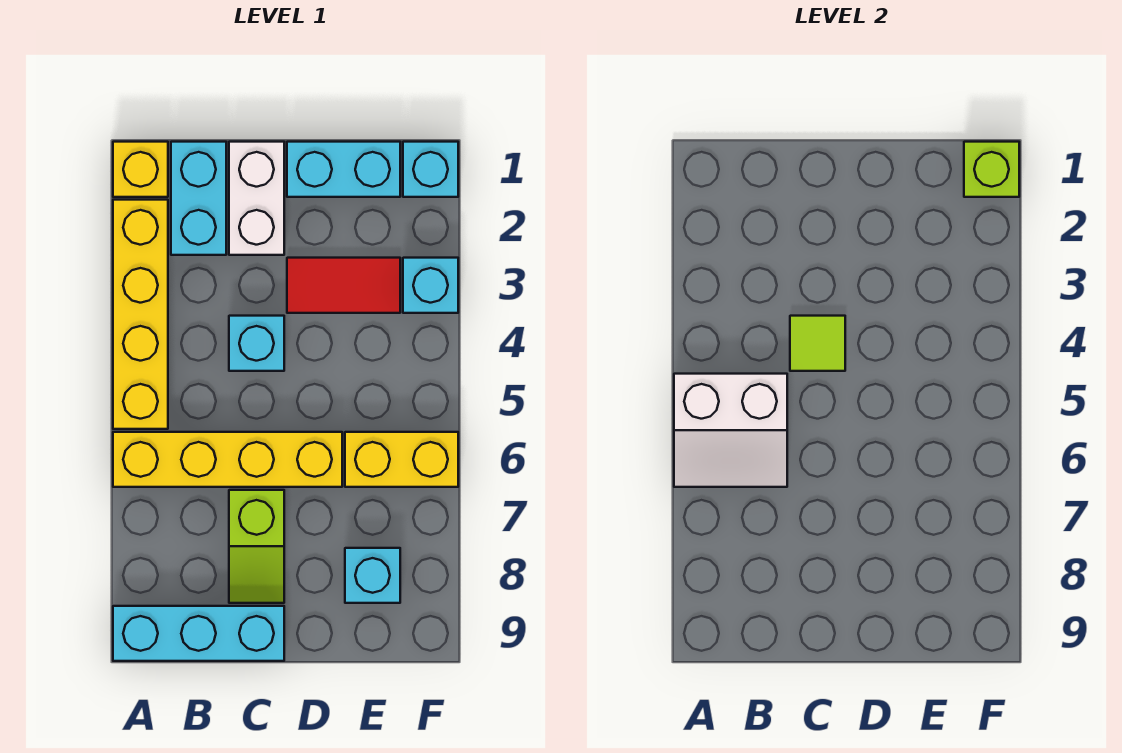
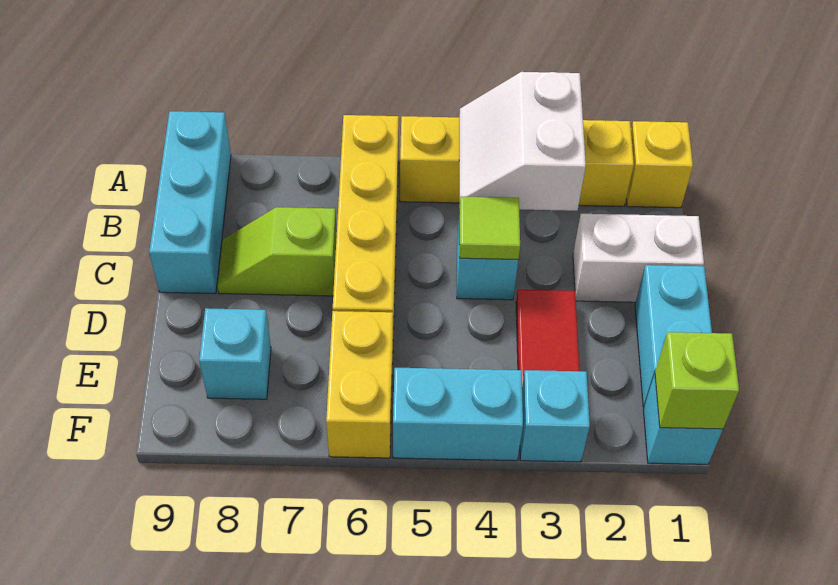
white slope A5:B6 level 2 top 5 -> white slope A3:B4 level 2 top 3
cyan brick B1:B2 level 1 -> cyan brick F4:F5 level 1

